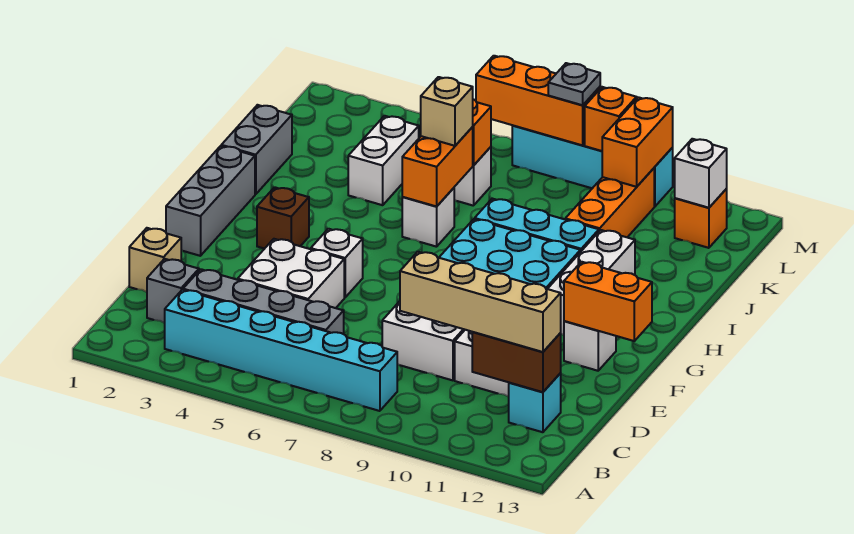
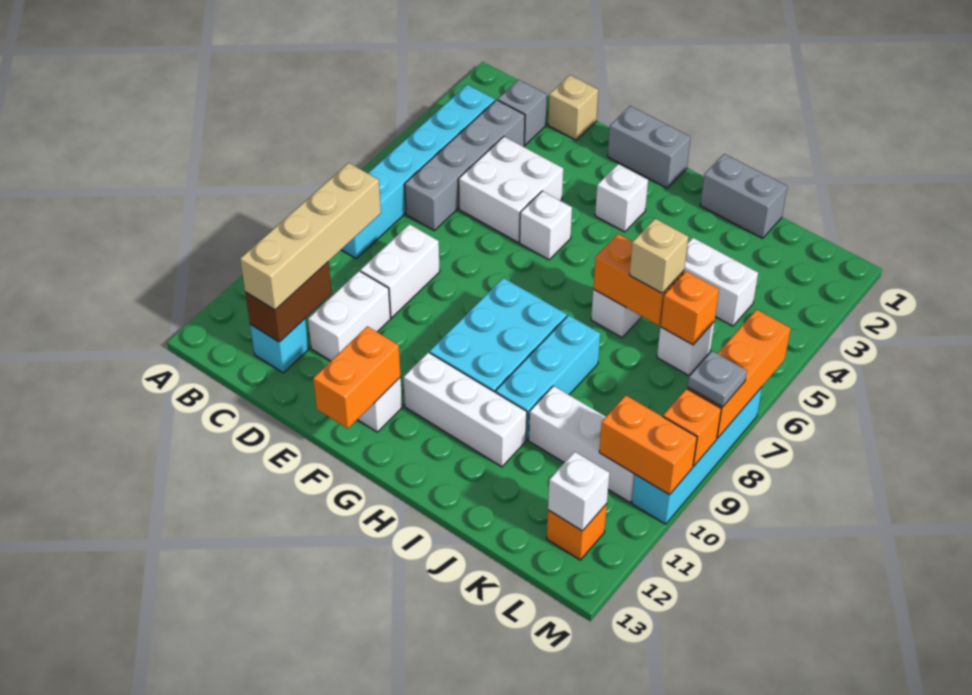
grey brick F1:H1 level 1 -> grey brick F1:G1 level 1
brown brick G3 level 1 -> white brick G3 level 1
orange brick J10:L10 level 1 -> white brick J10:L10 level 1

